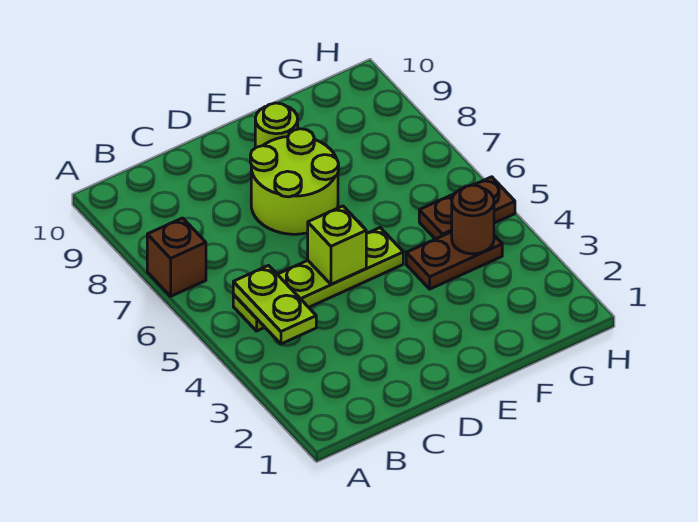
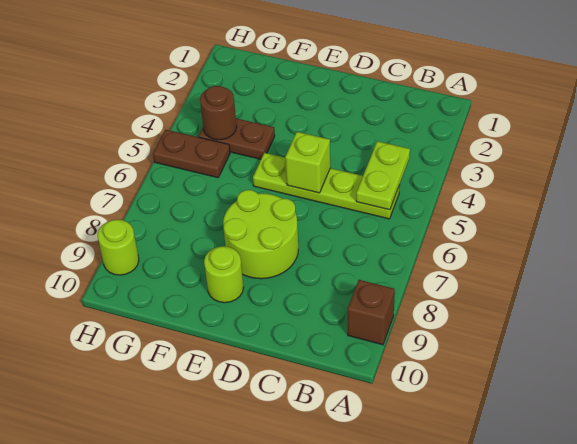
brown brick A7 level 1 -> brown brick A9 level 1
none -> lime round brick H9 level 1

